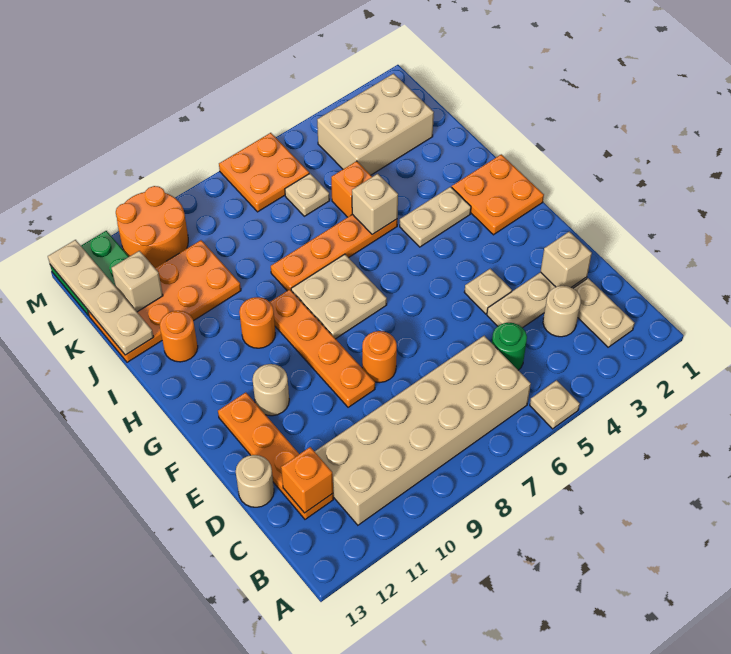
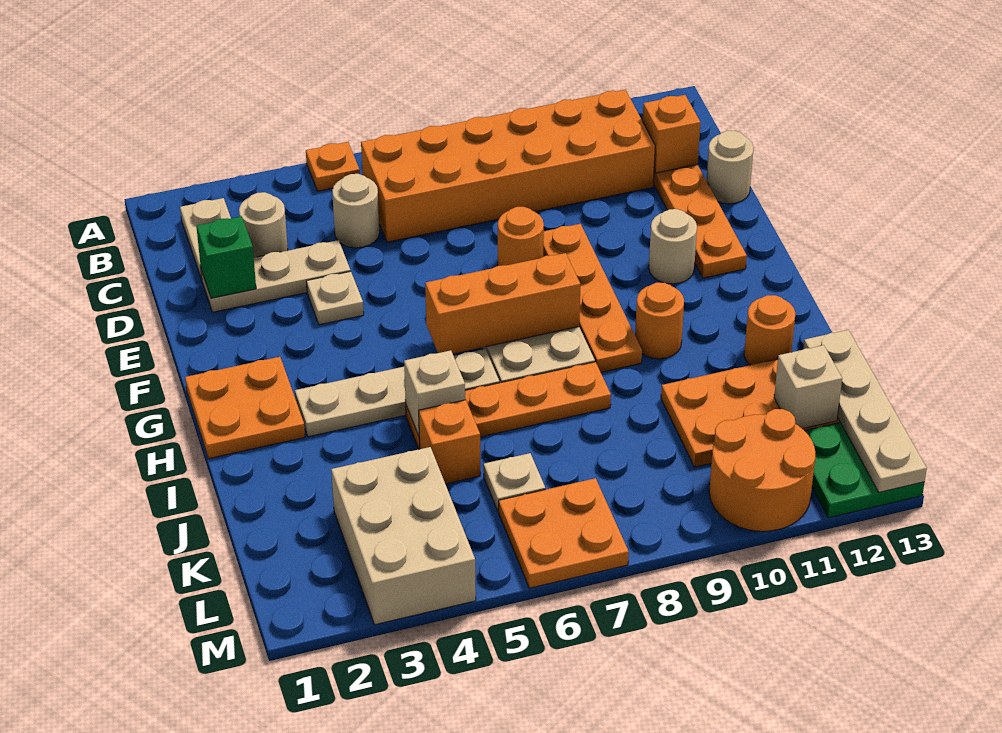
tan plate A5 level 1 -> orange plate A5 level 1
tan brick B6:C11 level 1 -> orange brick B6:C11 level 1
green round brick C5 level 1 -> tan round brick C5 level 1
tan brick D2 level 2 -> green brick D2 level 2
none -> orange brick G6:G8 level 2
tan plate H3:H4 level 1 -> tan plate H3:H6 level 1
tan brick K2:L4 level 1 -> tan brick K3:M4 level 1

